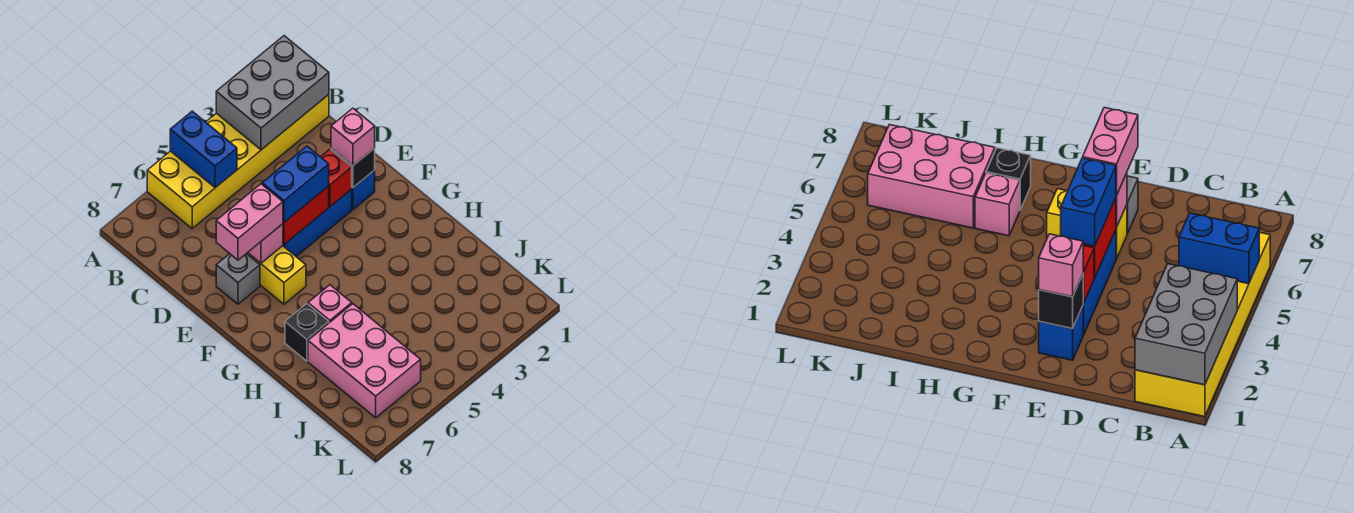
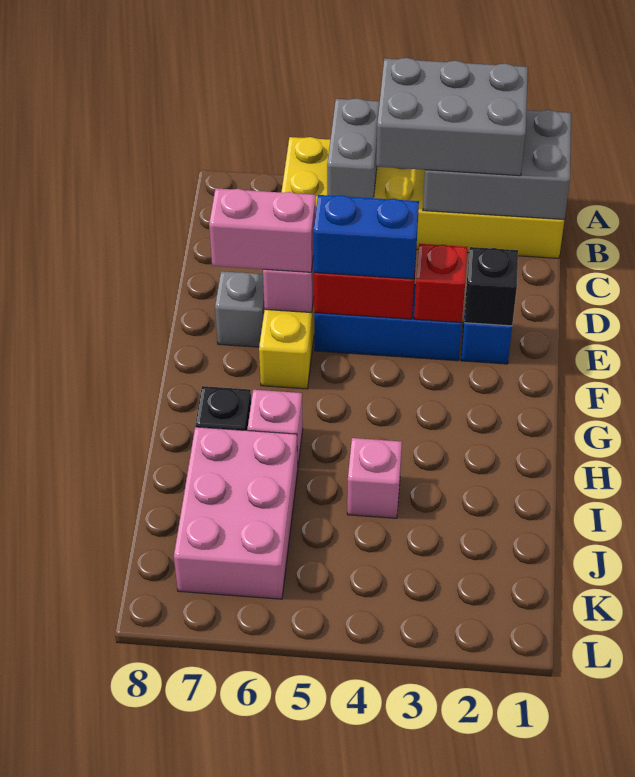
none -> grey brick A2:B4 level 3
blue brick A5:B5 level 2 -> grey brick A5:B5 level 2
pink brick E2 level 3 -> pink brick I4 level 1

